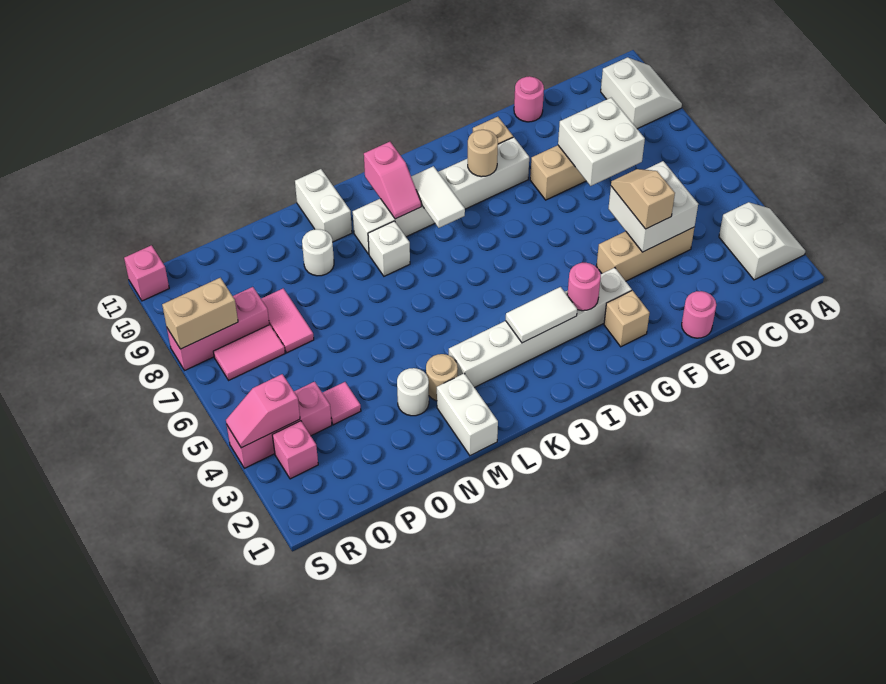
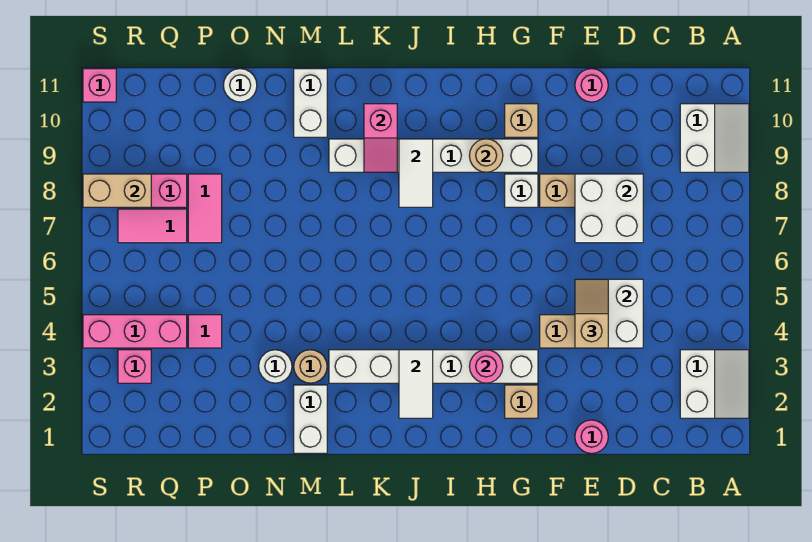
white tile I3:J3 level 2 -> white tile J2:J3 level 2
white brick L8 level 1 -> white brick G8 level 1
white round brick N9 level 1 -> white round brick O11 level 1
pink slope R4:S4 level 2 top R -> none

